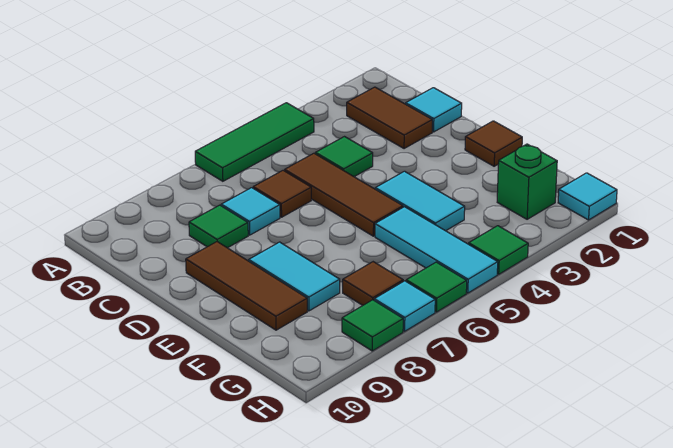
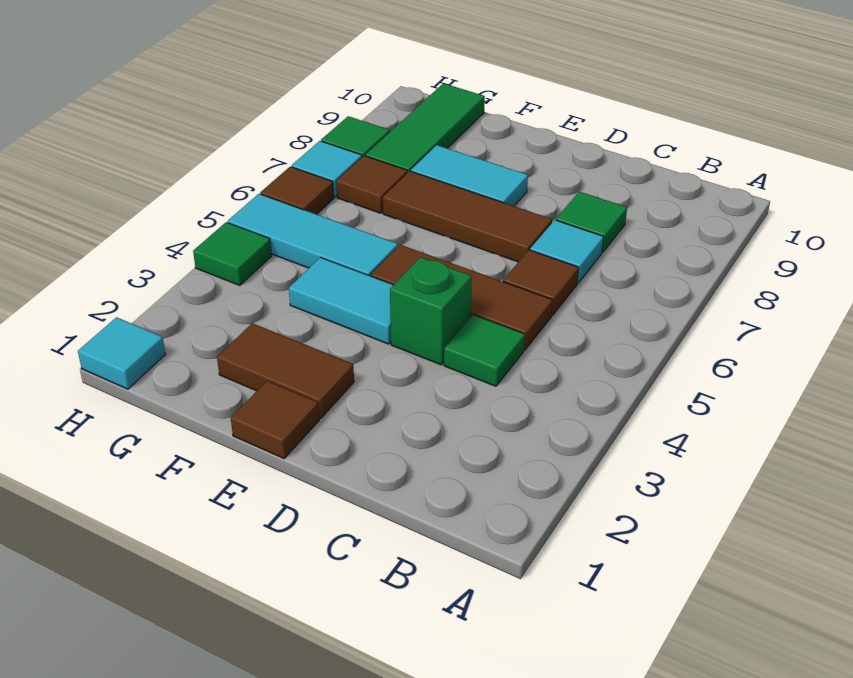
green tile A4:A6 level 1 -> green tile G8:G10 level 1
brown tile B2:C2 level 1 -> brown tile E2:F2 level 1
cyan tile C1 level 1 -> none
brown tile D9:F9 level 1 -> brown tile D7:F7 level 1
green brick G2 level 1 -> green brick D4 level 1
green tile H6 level 1 -> brown tile H6 level 1

